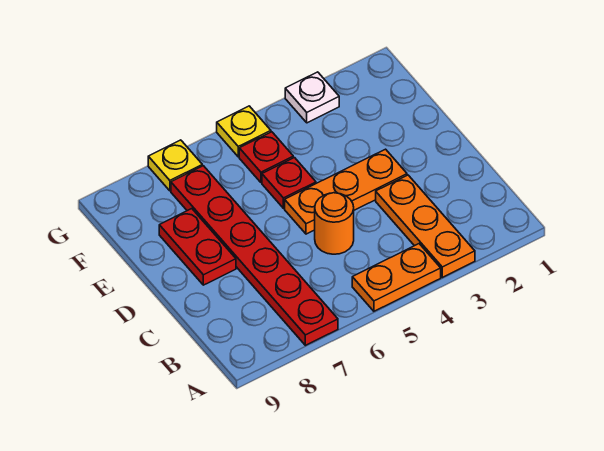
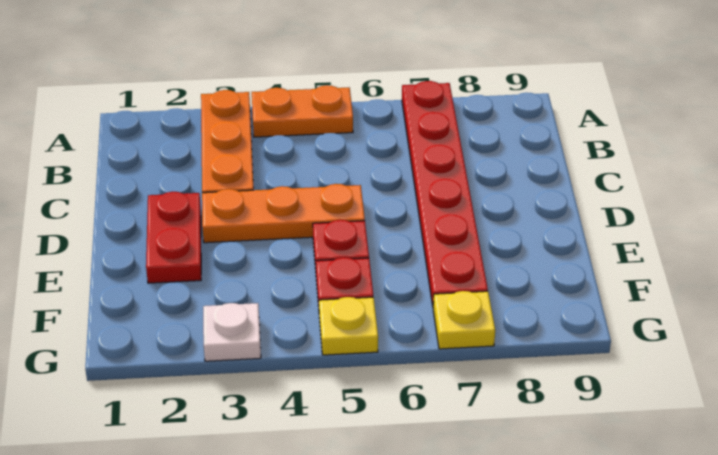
orange round brick C5 level 1 -> none
red plate D8:E8 level 1 -> red plate D2:E2 level 1

